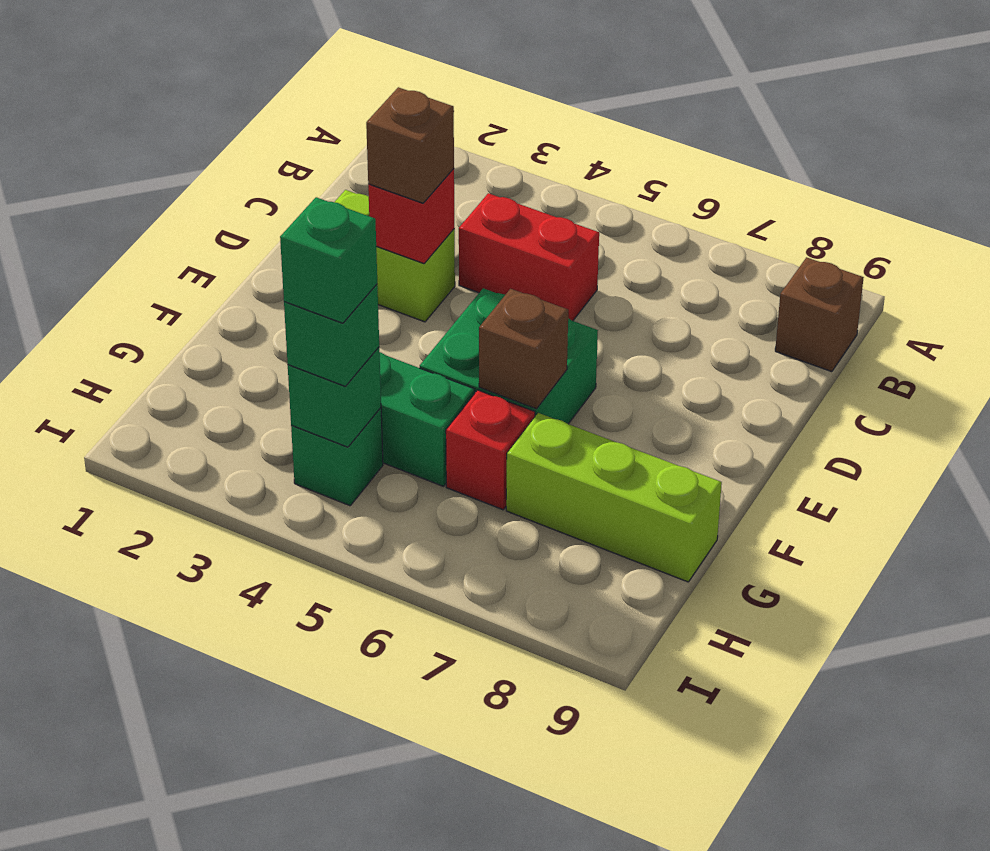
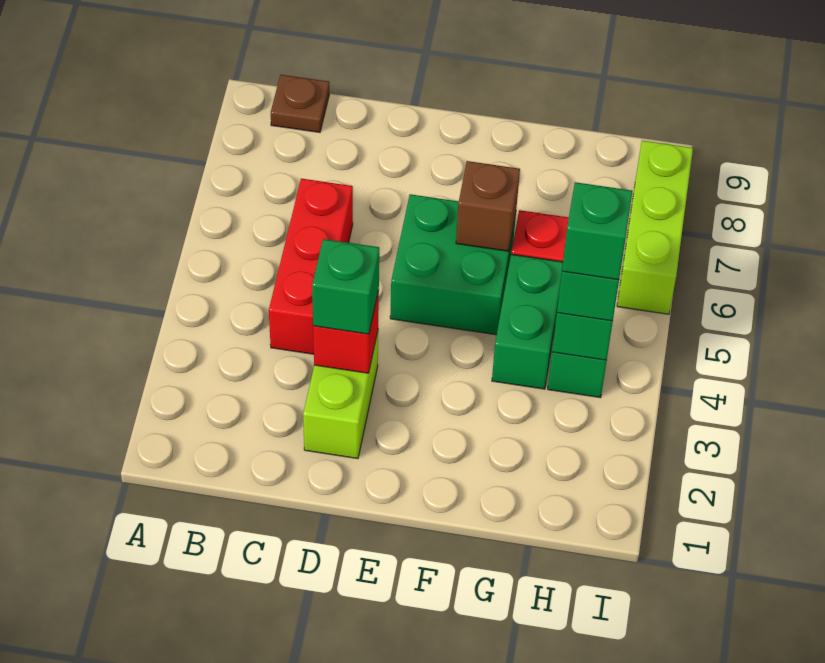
brown brick B9 level 1 -> brown plate B9 level 1
red brick C4:C5 level 1 -> red brick C4:C6 level 1
brown brick D3 level 3 -> green brick D3 level 3
lime brick G7:G9 level 1 -> lime brick I6:I8 level 1

